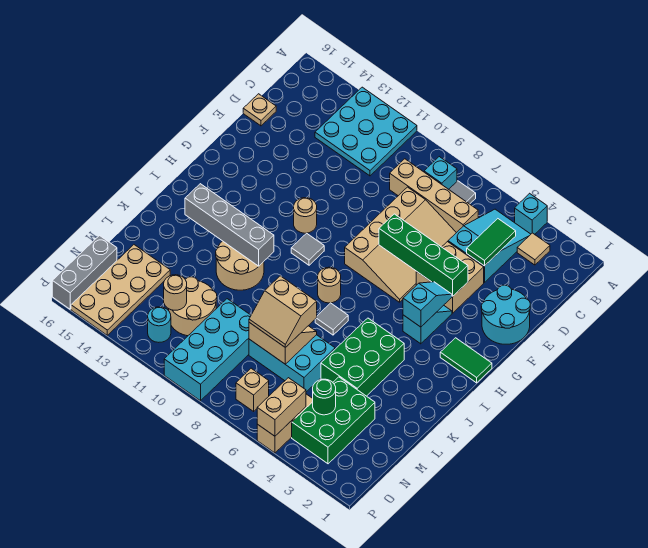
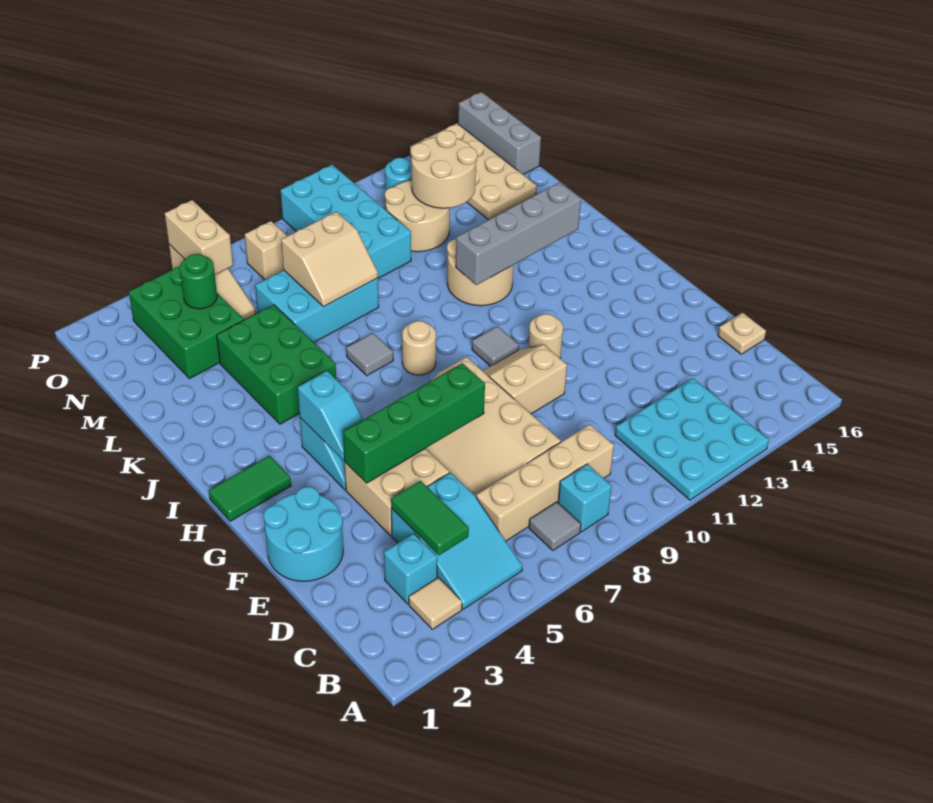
cyan brick A4 level 1 -> cyan brick C3 level 1
tan slope L7:M8 level 3 top L -> tan slope F9:G10 level 1 top F
tan round brick N12 level 2 -> tan round brick M12:N13 level 2

